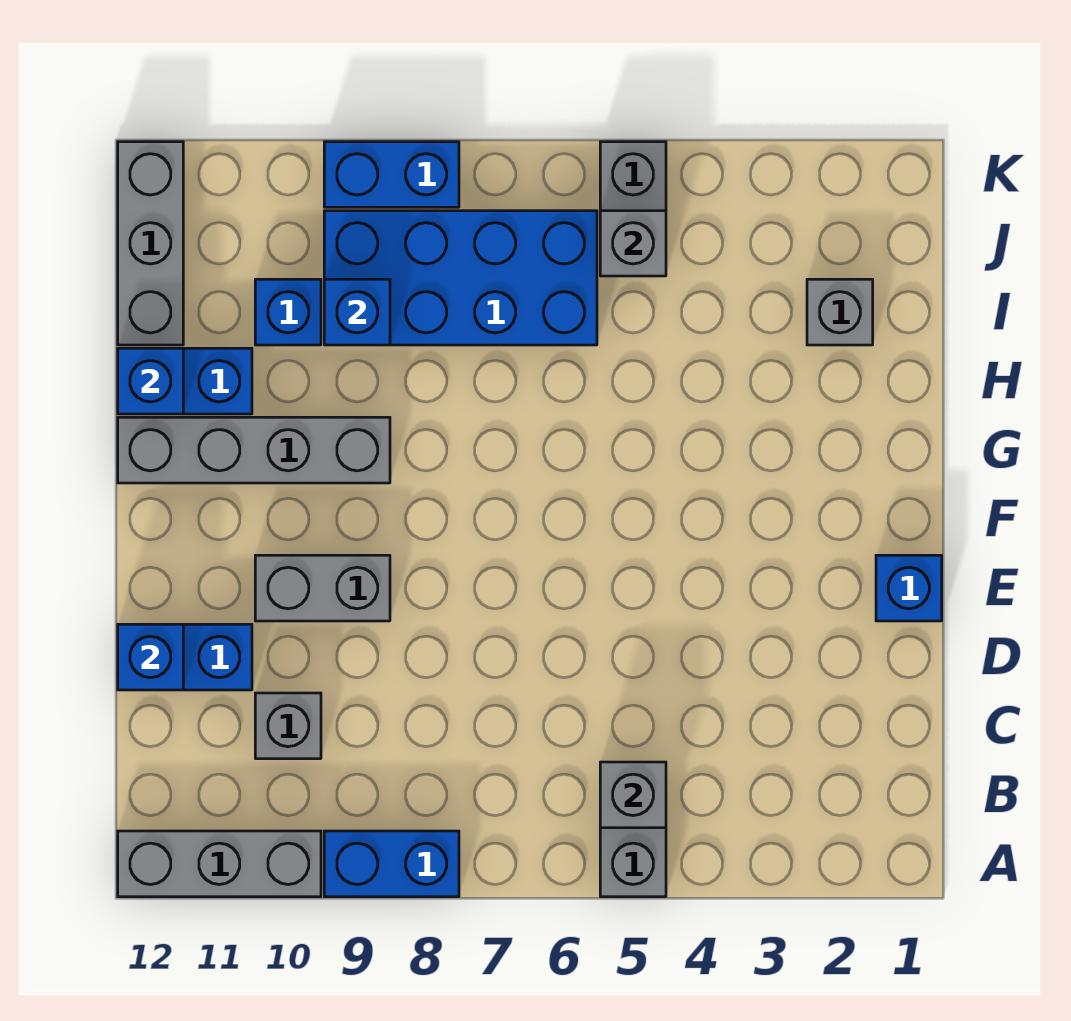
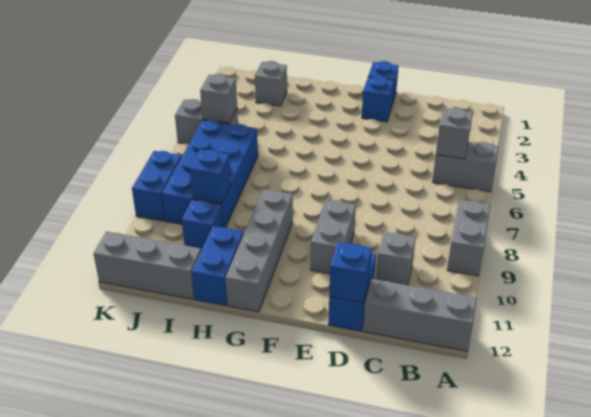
blue brick A8:A9 level 1 -> grey brick A8:A9 level 1
grey brick A10:A12 level 1 -> grey brick A12:C12 level 1
blue brick H12 level 2 -> blue brick E2 level 1

